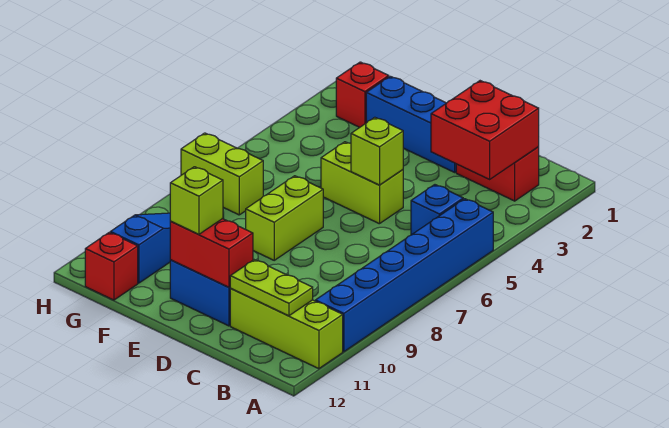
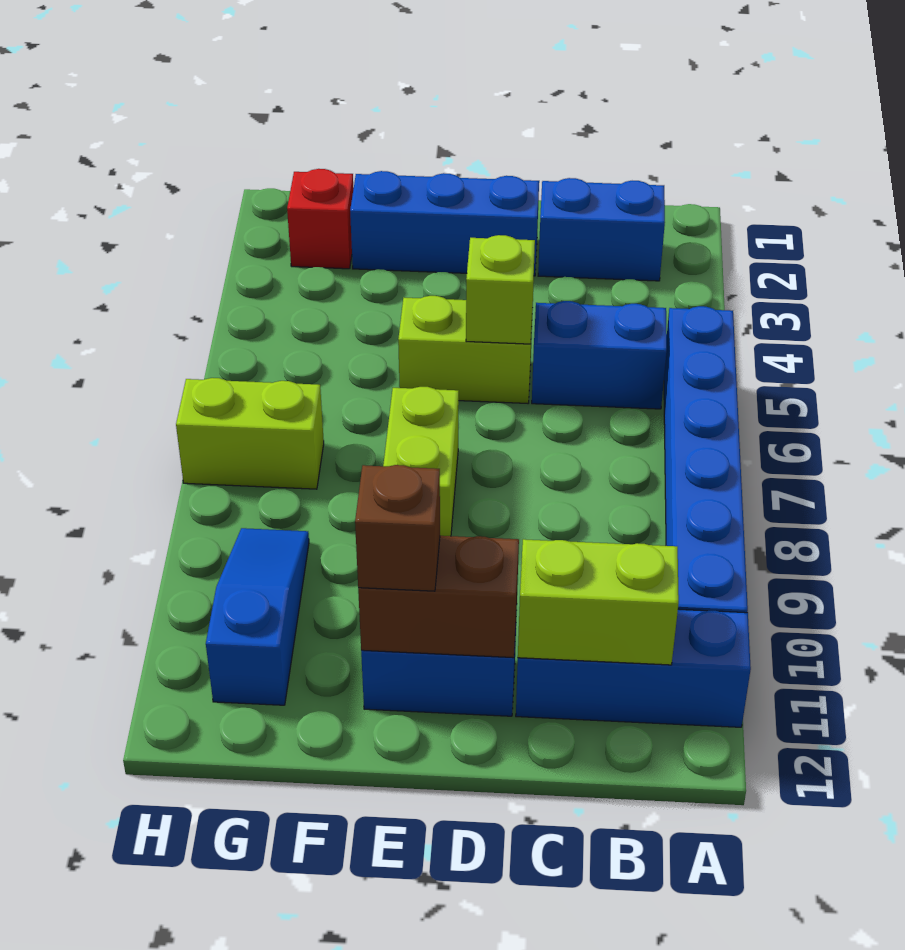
lime brick A11:C11 level 1 -> blue brick A11:C11 level 1
red brick B2:C2 level 1 -> blue brick B2:C2 level 1
red brick B2:C3 level 2 -> none
blue brick B5 level 1 -> blue brick B5:C5 level 1
lime plate B11:C11 level 2 -> lime brick B11:C11 level 2
red brick D11:E11 level 2 -> brown brick D11:E11 level 2
lime brick E11 level 3 -> brown brick E11 level 3
red brick G12 level 1 -> none

